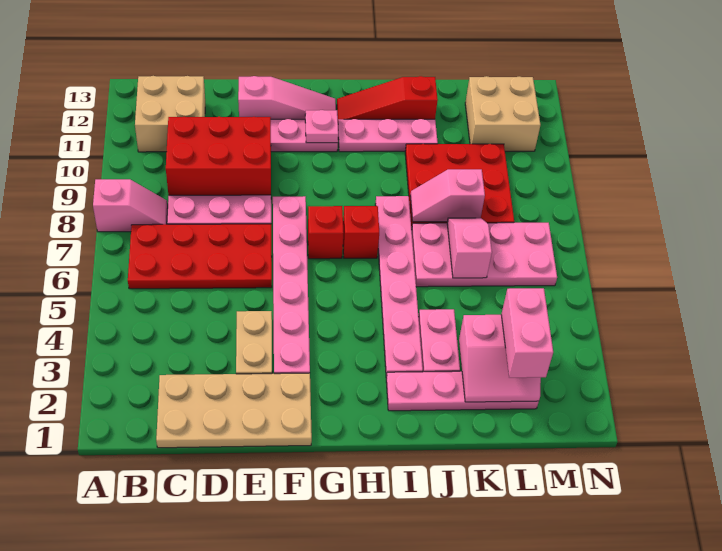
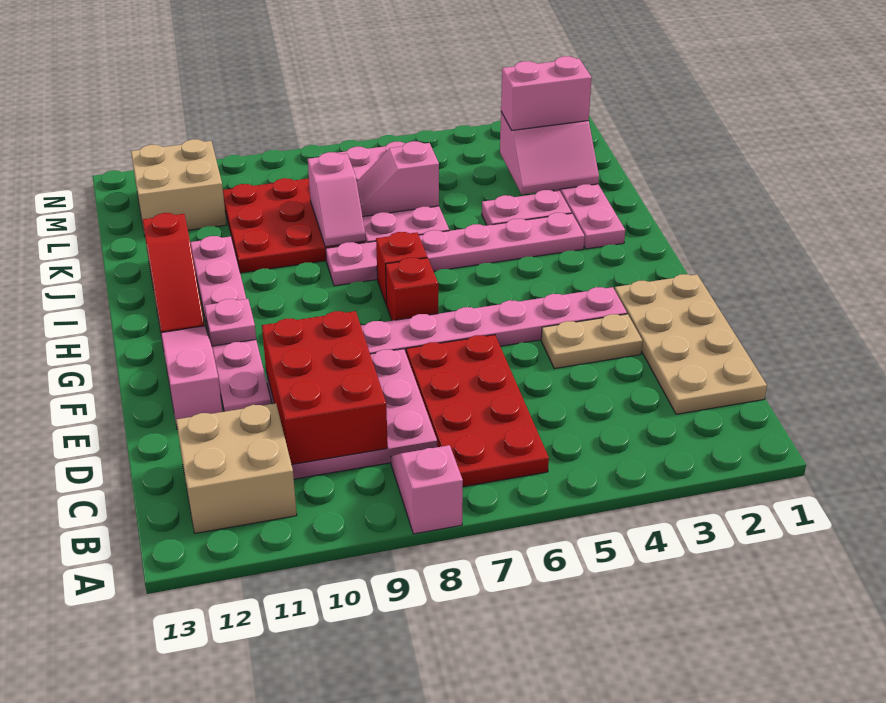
pink slope K2:L3 level 2 top 3 -> pink slope K2:L3 level 2 top L

